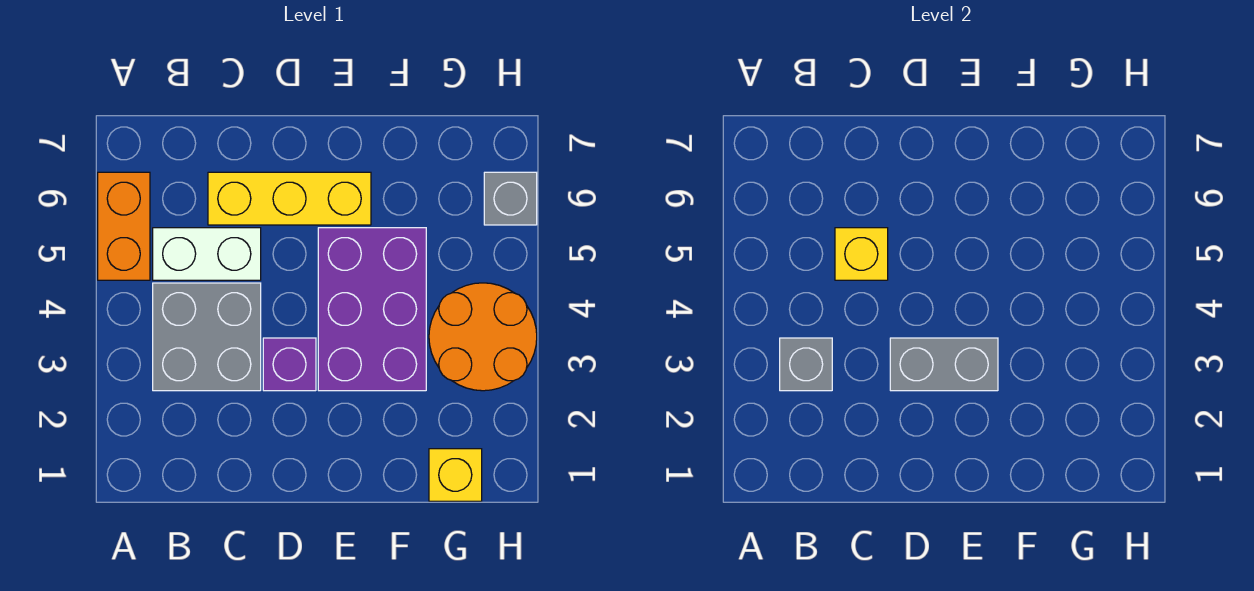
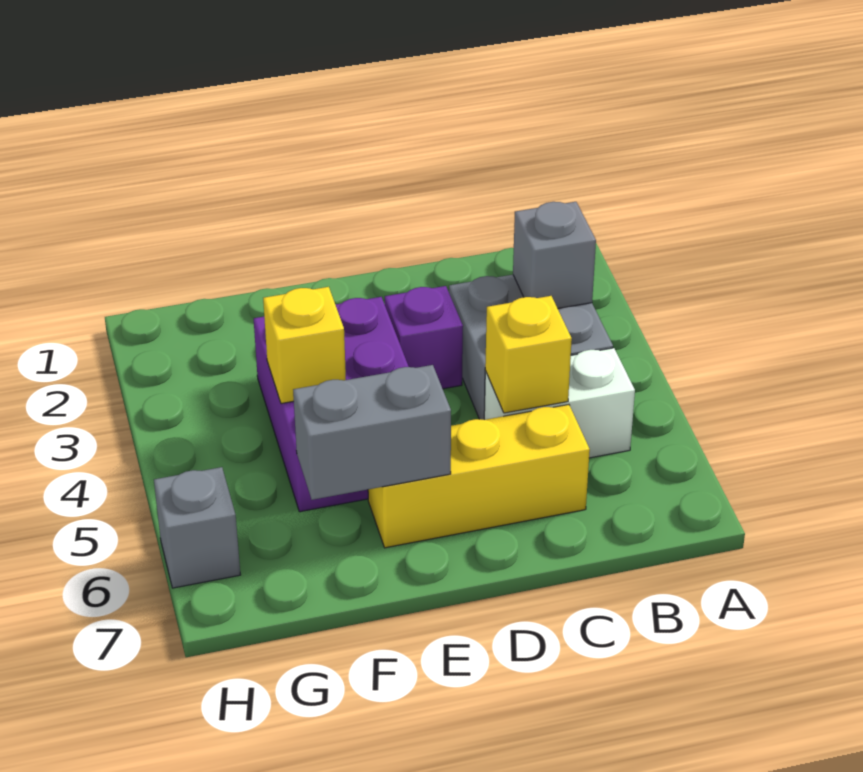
orange brick A5:A6 level 1 -> none
grey brick D3:E3 level 2 -> grey brick E6:F6 level 2
yellow brick G1 level 1 -> yellow brick F4 level 2
orange round brick G3:H4 level 1 -> none

